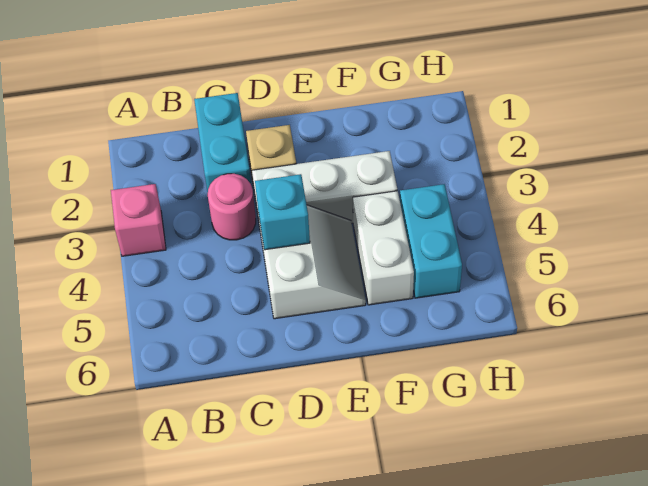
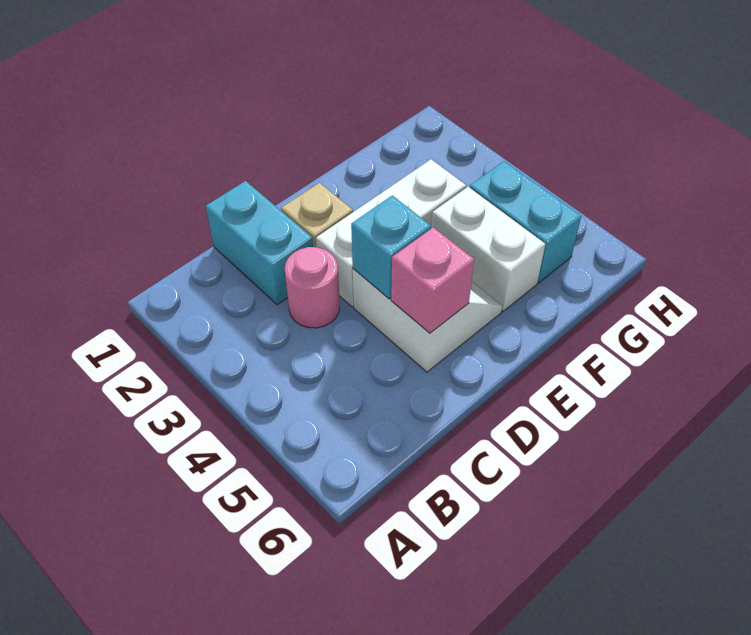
pink brick A3 level 1 -> pink brick D5 level 2

